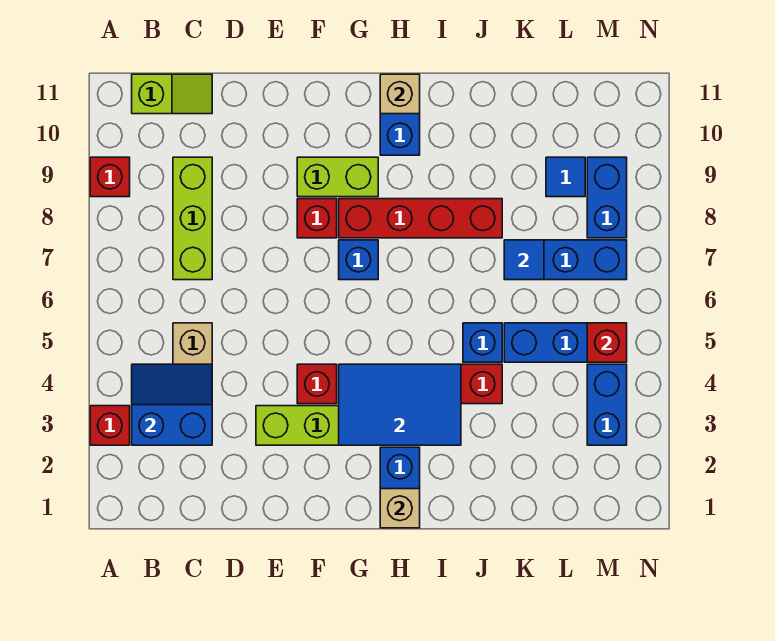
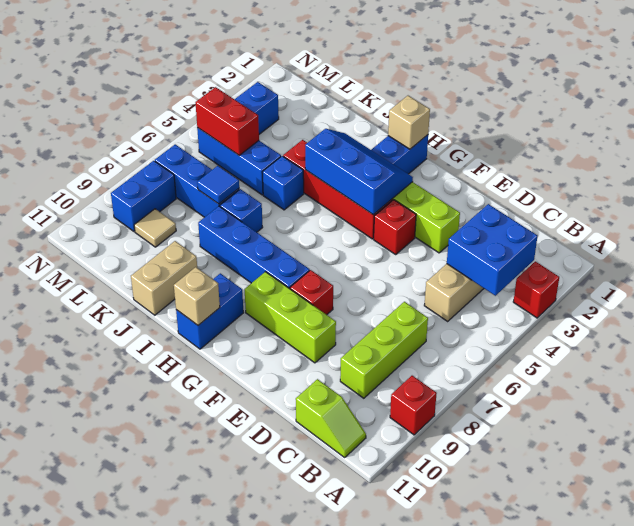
blue slope B3:C4 level 2 top 3 -> blue brick B3:C4 level 2
lime slope B11:C11 level 1 top B -> lime slope B11:C11 level 1 top C
lime brick F9:G9 level 1 -> lime brick E9:G9 level 1
blue tile G3:I4 level 2 -> blue slope G3:I4 level 2 top 4
blue brick G7 level 1 -> blue brick J7 level 1
red brick G8:J8 level 1 -> blue brick G8:J8 level 1
none -> tan brick J10:J11 level 1
blue tile L9 level 1 -> tan tile L9 level 1
red brick M5 level 2 -> red brick L5:M5 level 2

